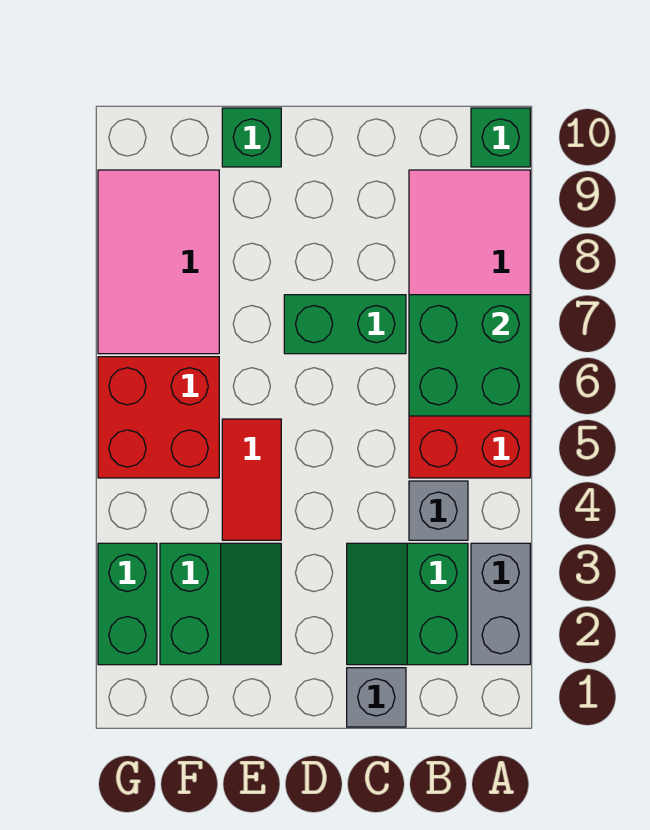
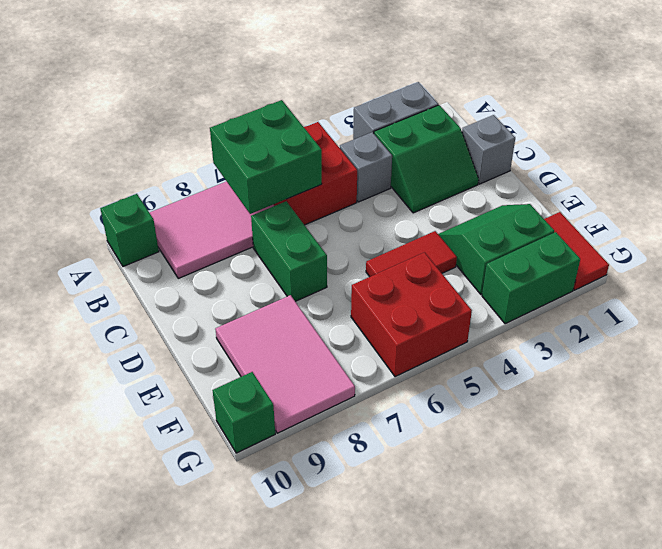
green brick E10 level 1 -> green brick G10 level 1
none -> red tile F1:G1 level 1
pink tile F7:G9 level 1 -> pink tile E8:G9 level 1

